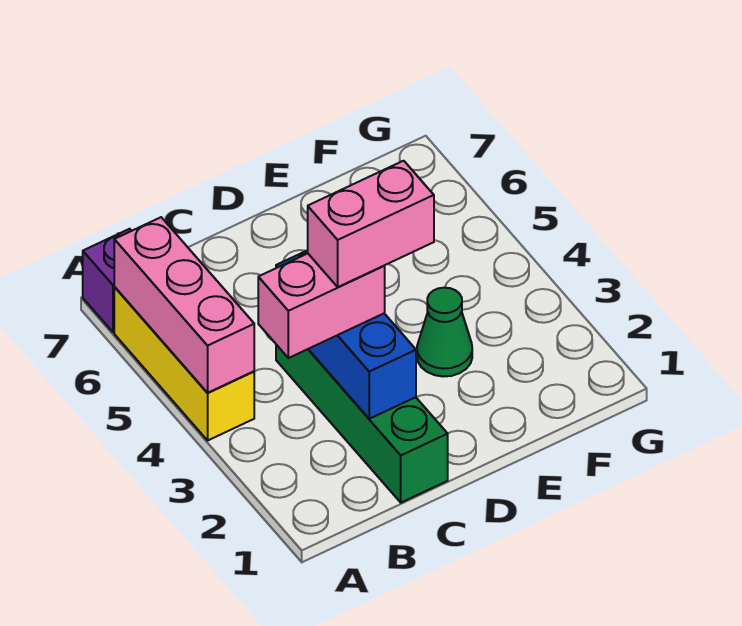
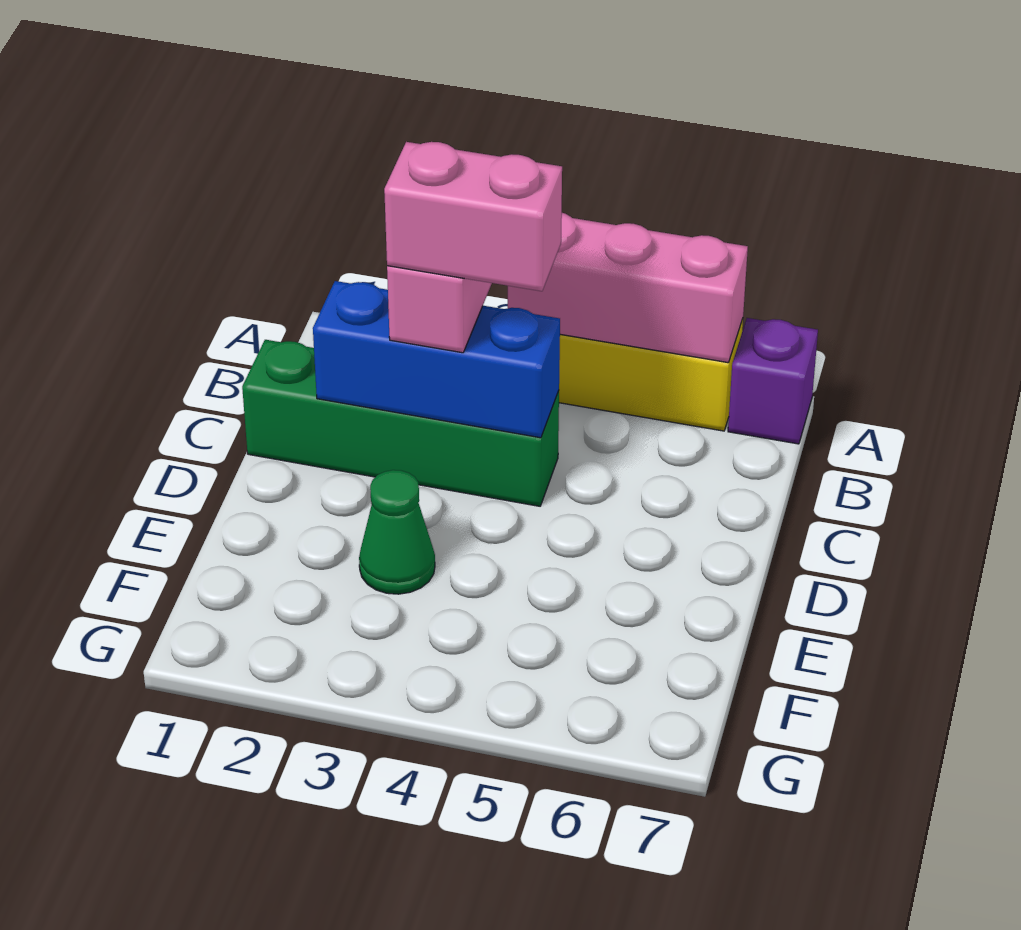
pink brick C3:D3 level 4 -> pink brick C3:C4 level 4

